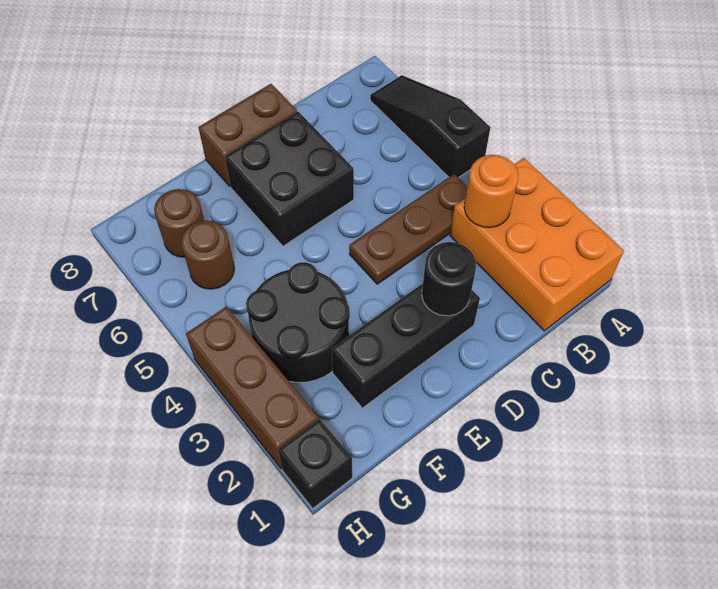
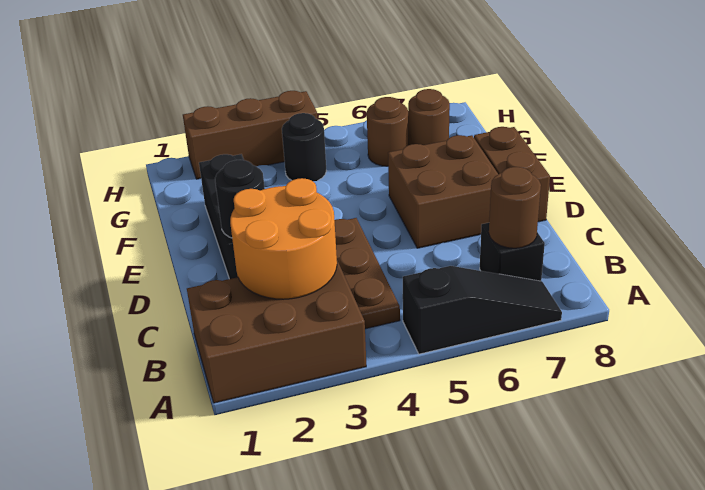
orange brick A1:B3 level 1 -> brown brick A1:B3 level 1
orange round brick B3 level 2 -> orange round brick B2:C3 level 2
none -> brown round brick B7 level 2
black brick D6:E7 level 1 -> brown brick D6:E7 level 1
black round brick F3:G4 level 1 -> black round brick G4 level 1
black brick H1 level 1 -> black brick B7 level 1

